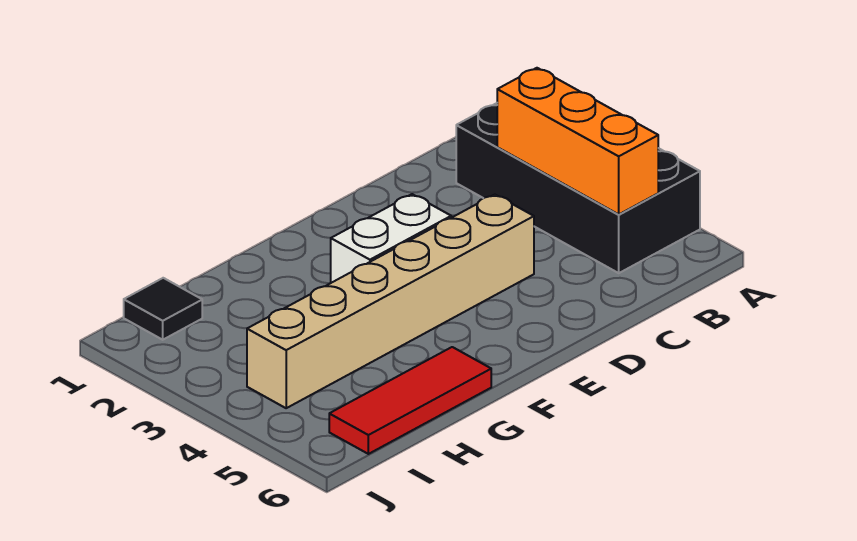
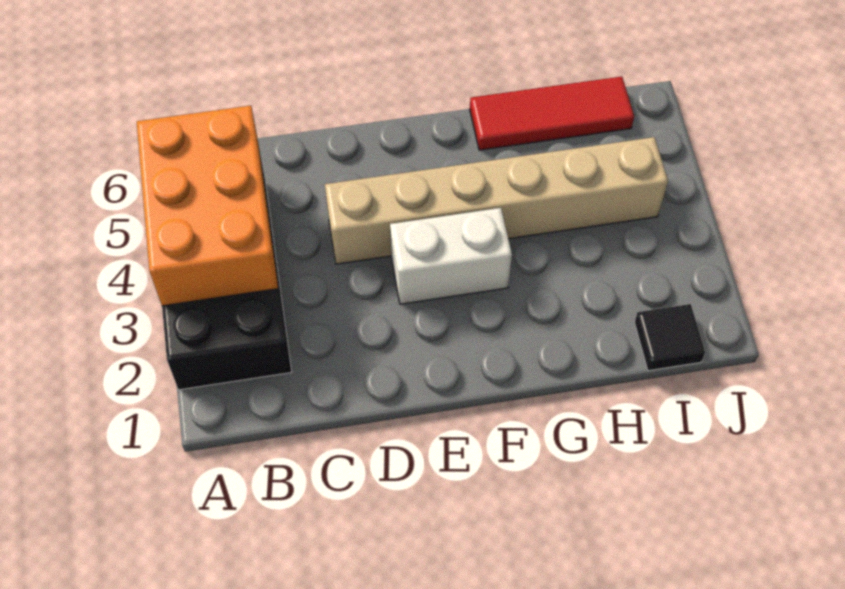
orange brick B3:B5 level 2 -> orange brick A3:B5 level 2

